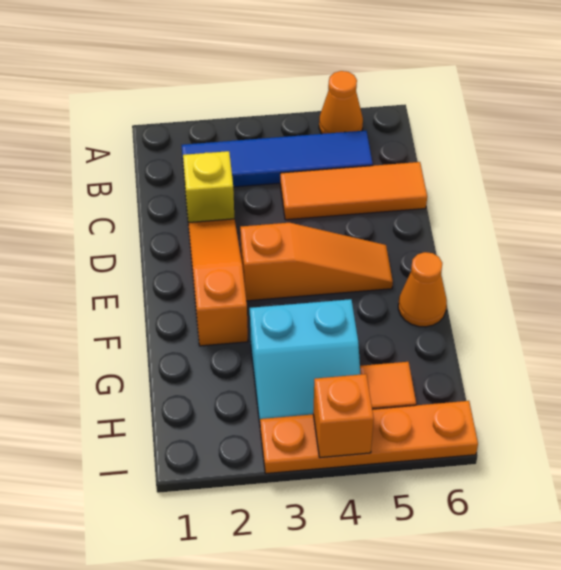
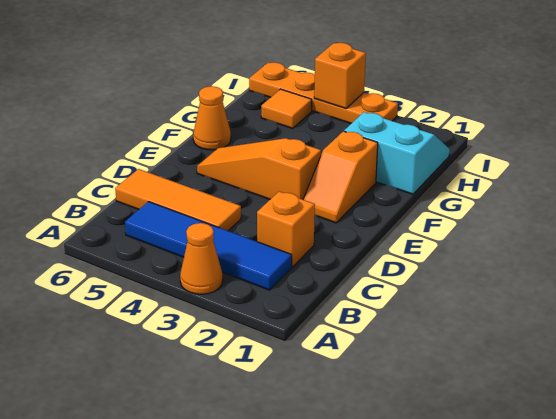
orange cone A5 level 1 -> orange cone A3 level 1
yellow brick C2 level 1 -> orange brick C2 level 1
orange slope D2:F2 level 1 top F -> orange slope E2:F2 level 1 top F
cyan slope G3:H4 level 1 top G -> cyan slope G1:H2 level 1 top G

